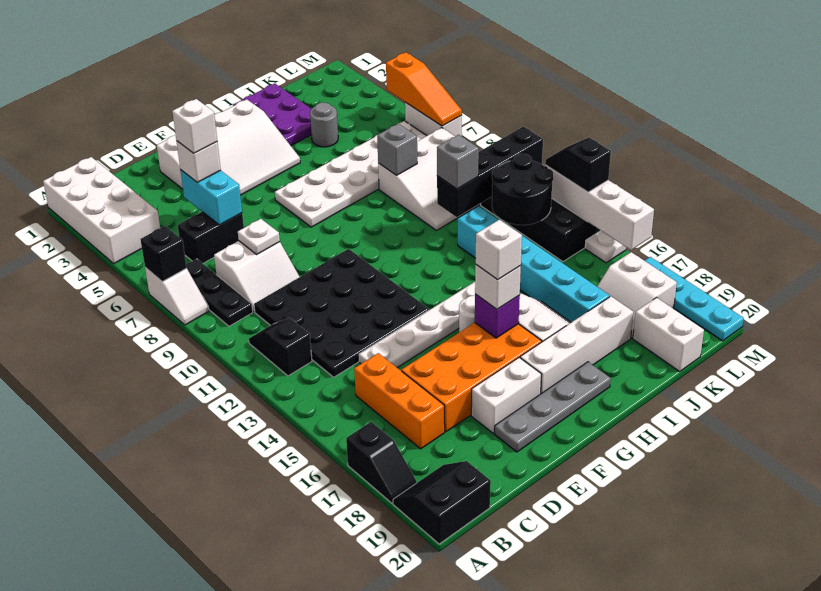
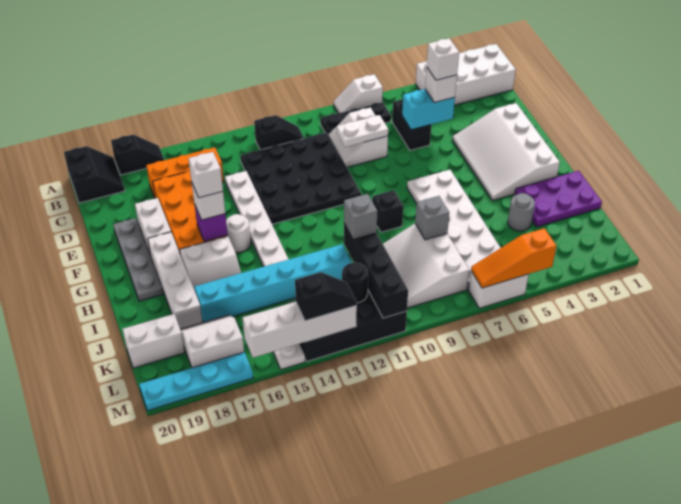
black brick A7 level 2 -> black brick H9 level 1
black slope A17:A18 level 1 top 17 -> black slope A17:A18 level 1 top 18
white plate D8 level 2 -> white plate D8:D9 level 2
black round brick K12:L13 level 2 -> black round brick L12 level 2

